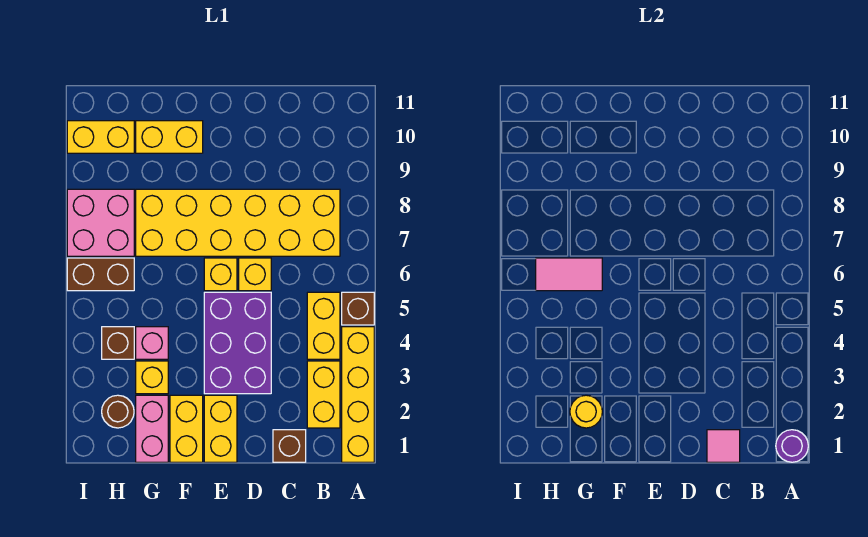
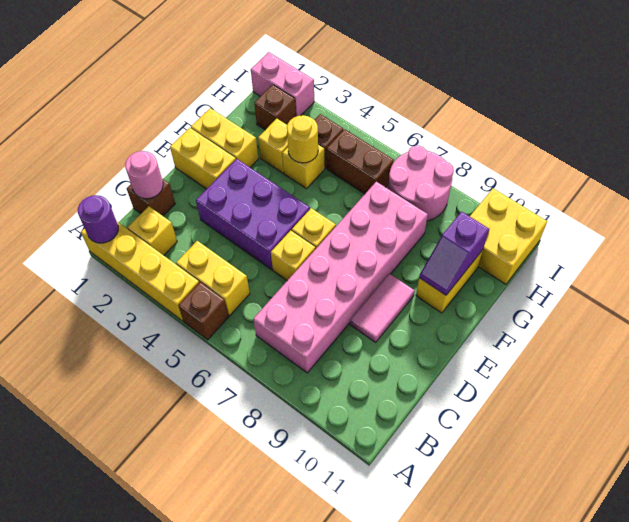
yellow brick B2:B3 level 1 -> yellow brick B2 level 1
yellow brick B7:G8 level 1 -> pink brick B7:G8 level 1
pink tile C1 level 2 -> pink round brick C1 level 2
none -> purple slope F10:G10 level 2 top G
pink brick G1:G2 level 1 -> pink brick I1:I2 level 1
yellow round brick G2 level 2 -> yellow round brick G4 level 2
pink brick G4 level 1 -> yellow brick G4 level 1
pink tile G6:H6 level 2 -> pink tile D9:E9 level 1
brown round brick H2 level 1 -> brown brick H2 level 1
brown brick H6:I6 level 1 -> brown brick H5:H6 level 1
pink brick H7:I8 level 1 -> pink round brick H7:I8 level 1
yellow brick H10:I10 level 1 -> yellow brick H10:I11 level 1

